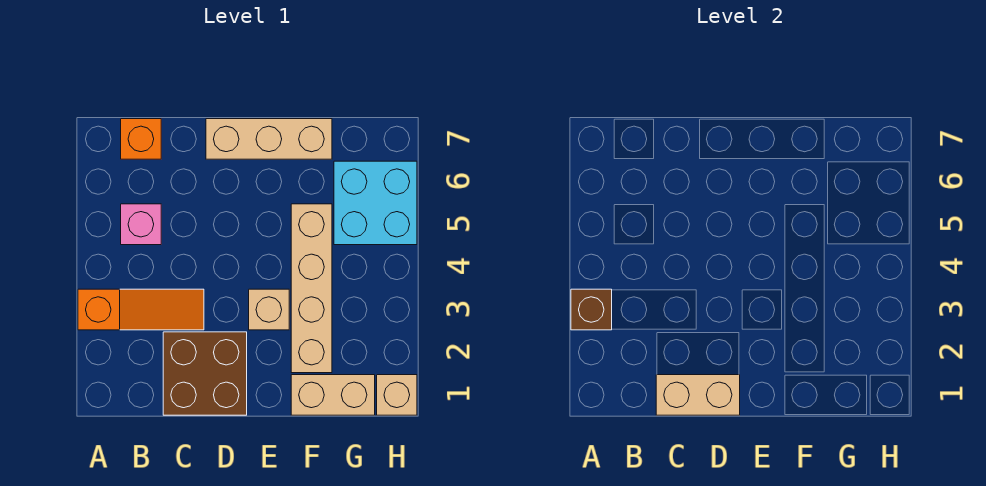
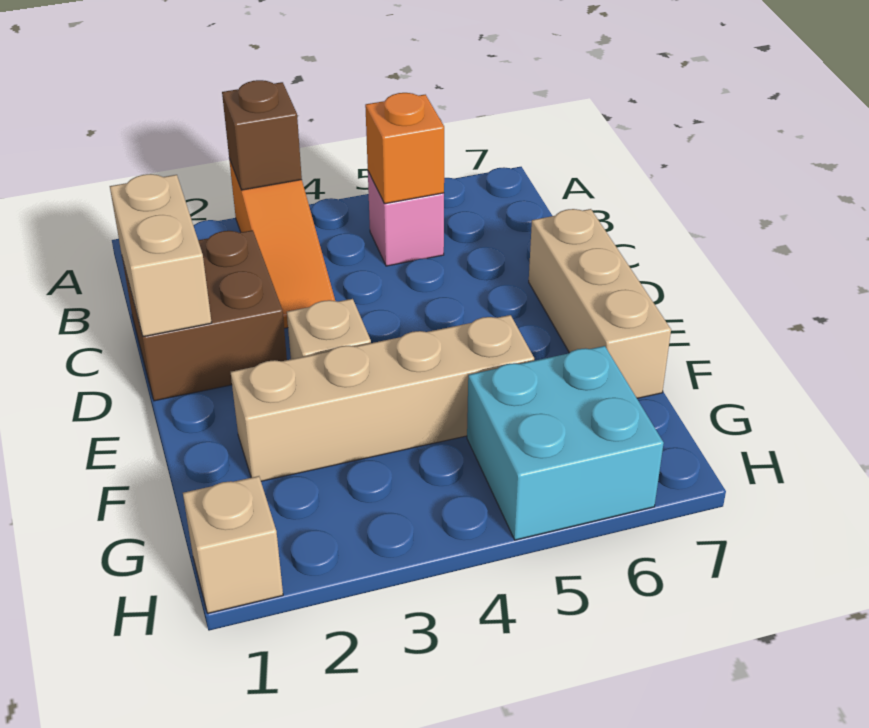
orange brick B7 level 1 -> orange brick B5 level 2
tan brick F1:G1 level 1 -> none

